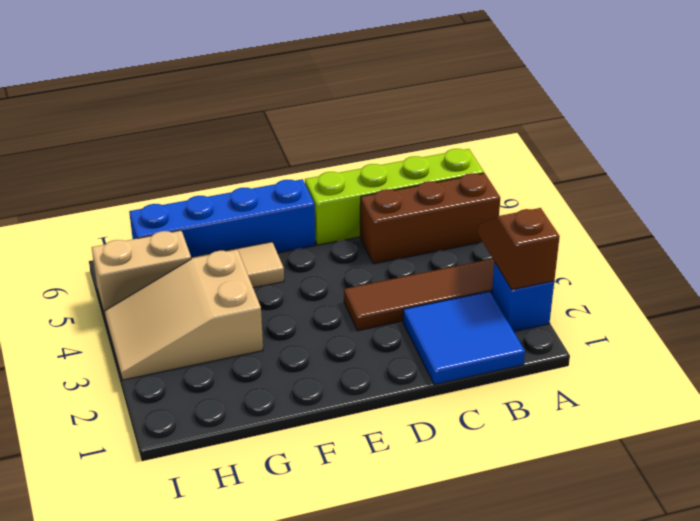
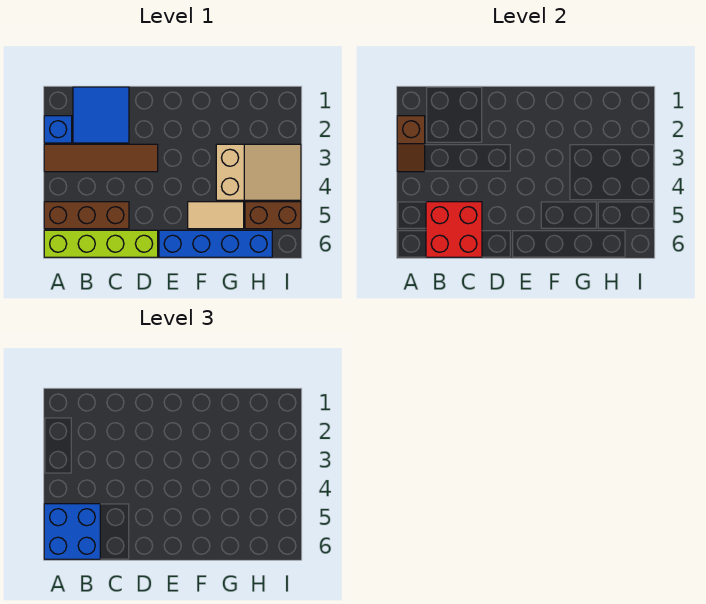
none -> blue brick A5:B6 level 3
none -> red brick B5:C6 level 2
tan brick H5:I5 level 1 -> brown brick H5:I5 level 1

